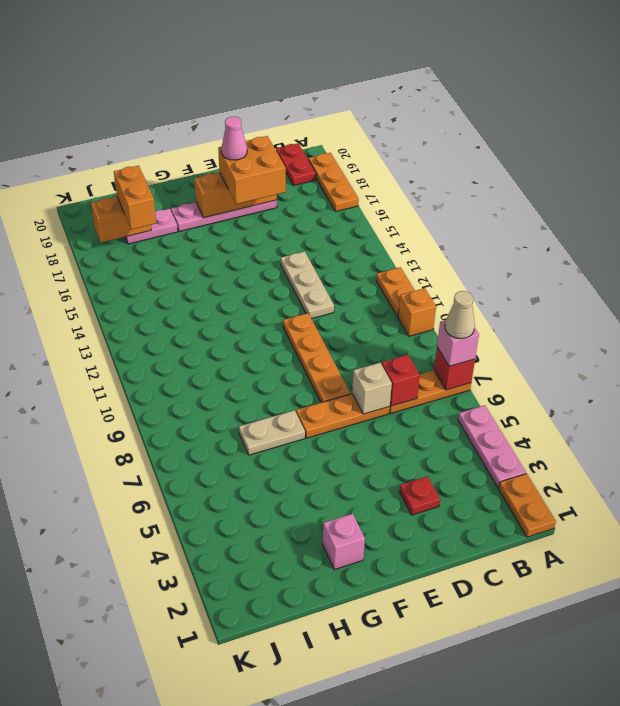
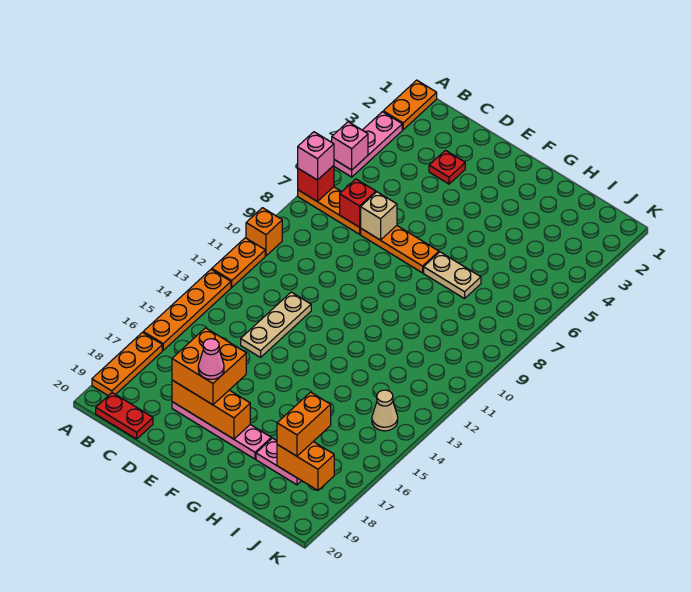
tan cone A7 level 4 -> tan cone J14 level 1
red plate B19:B20 level 1 -> red plate B20:C20 level 1
orange plate E8:E11 level 1 -> orange plate A13:A16 level 1
pink brick G2 level 1 -> pink brick A5 level 2

